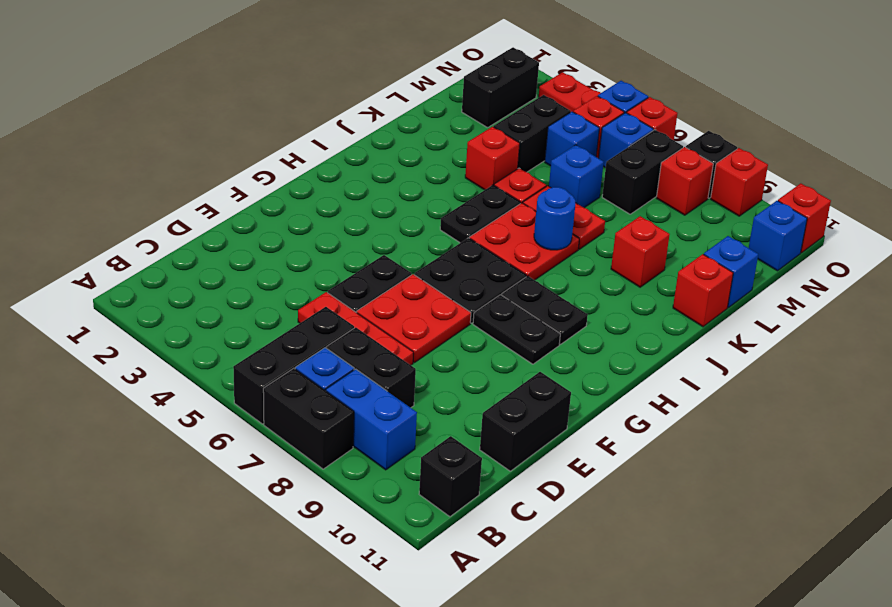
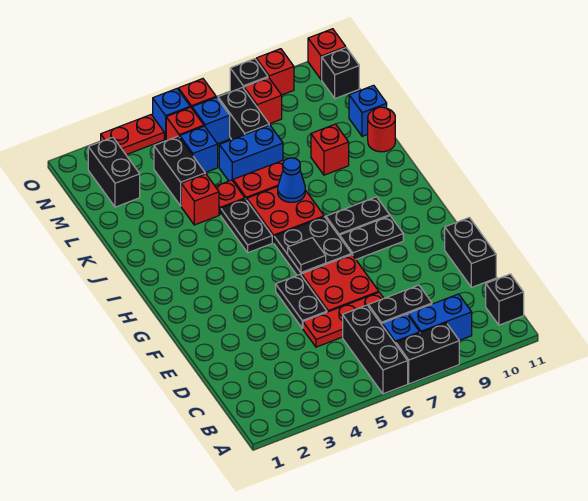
none -> black tile G6 level 2
blue round brick J7 level 2 -> blue cone J7 level 2
red brick K11 level 1 -> red round brick K11 level 1
blue brick L6 level 1 -> blue brick L6:L7 level 1
blue brick N11 level 1 -> black brick N11 level 1

